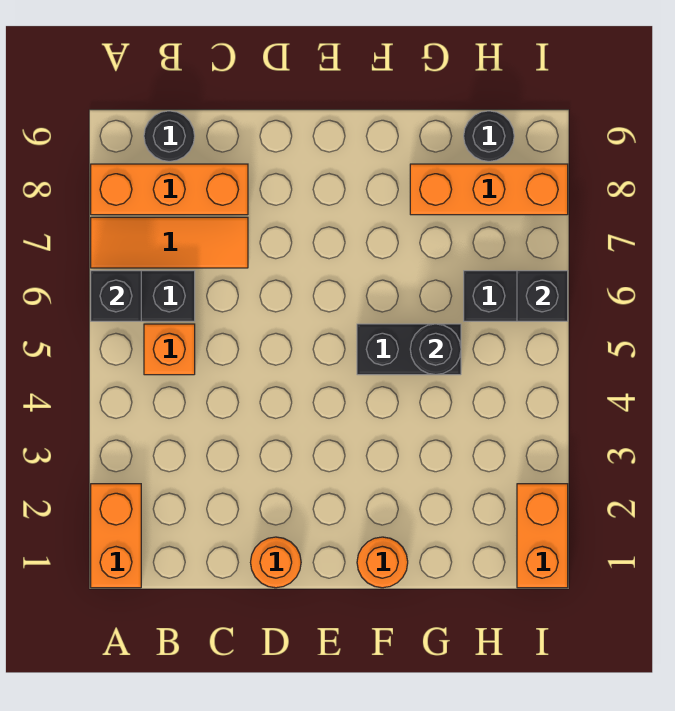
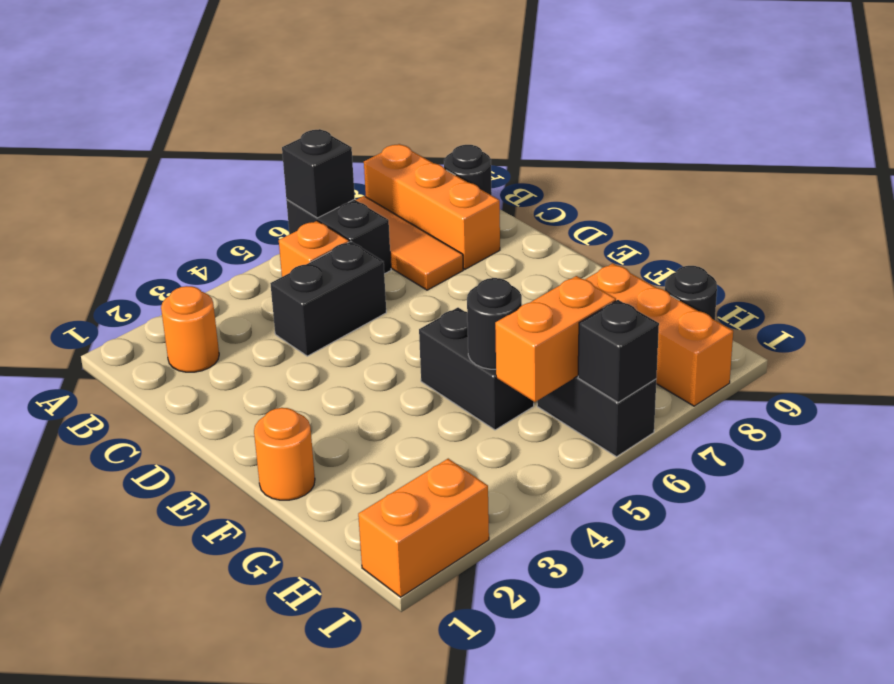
orange brick A1:A2 level 1 -> orange brick H5:H6 level 2
none -> black brick C4:C5 level 1
orange round brick D1 level 1 -> orange round brick B2 level 1

